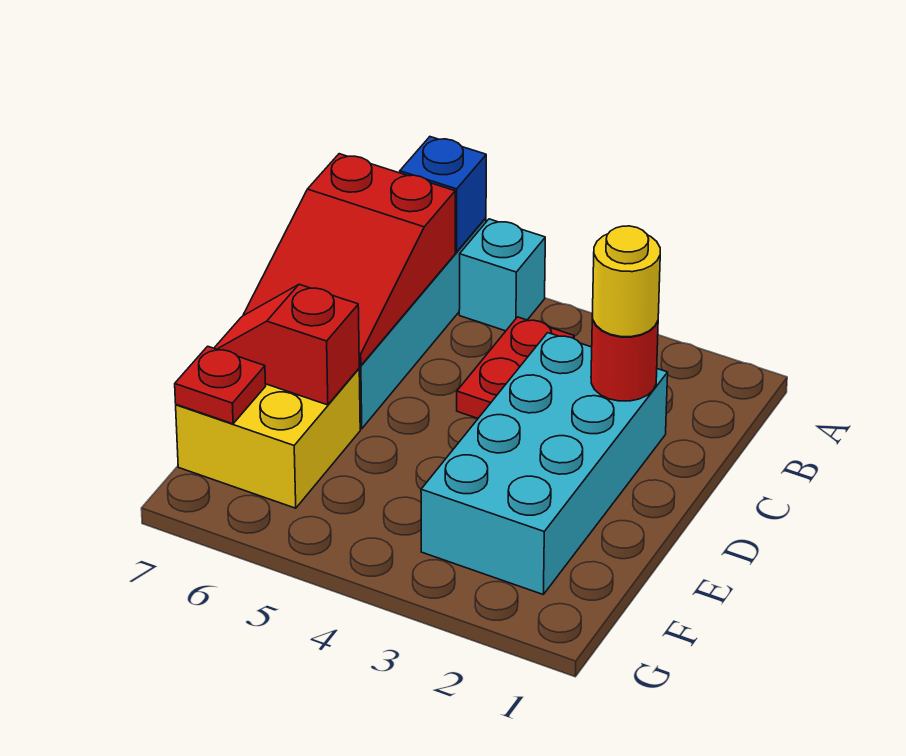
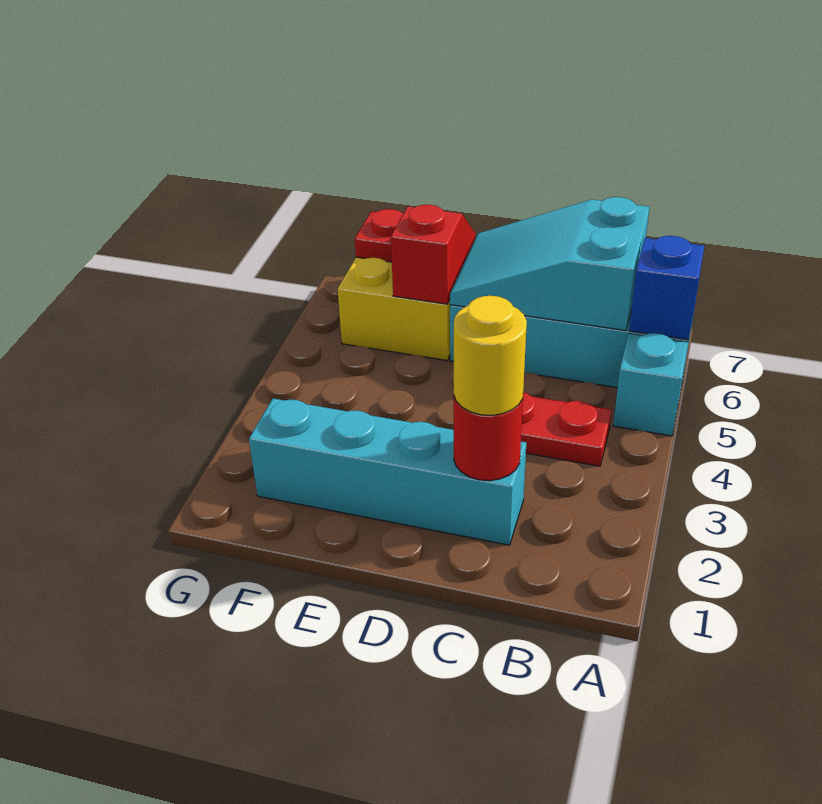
red slope B6:D7 level 2 top B -> cyan slope B6:D7 level 2 top B
cyan brick C2:F3 level 1 -> cyan brick C2:F2 level 1

